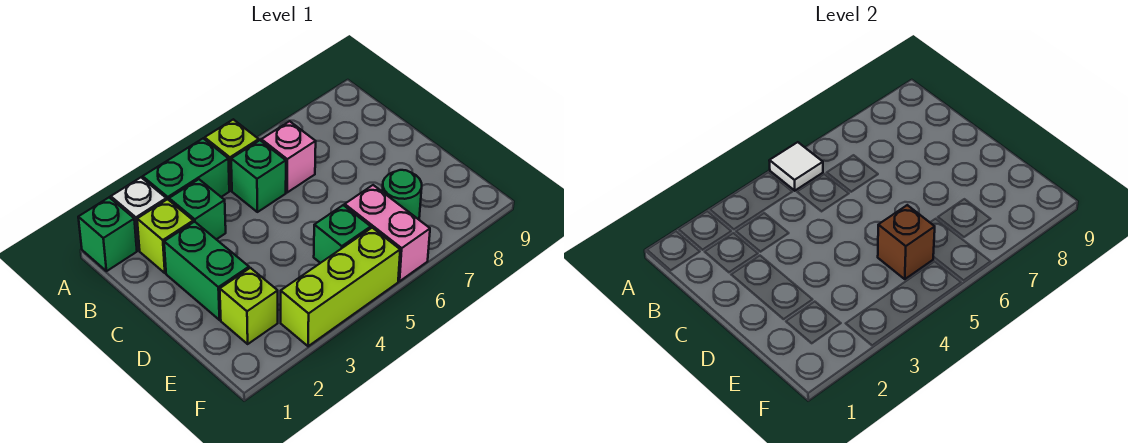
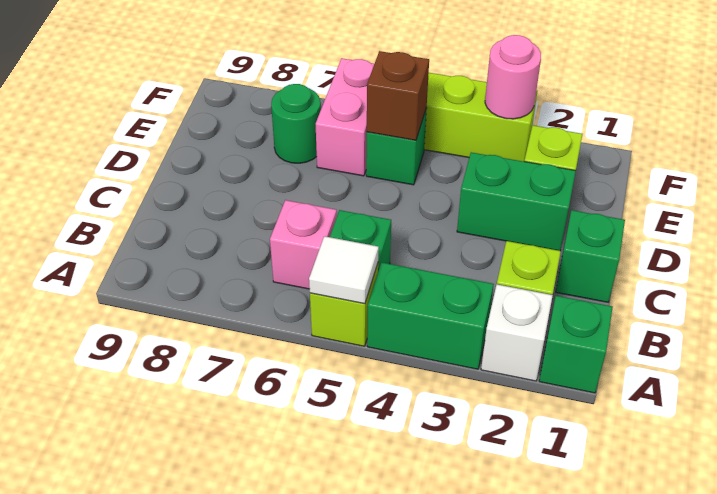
green brick B3 level 1 -> green brick C1 level 1
green brick C2:D2 level 1 -> green brick D2:D3 level 1
none -> pink round brick F3 level 2

